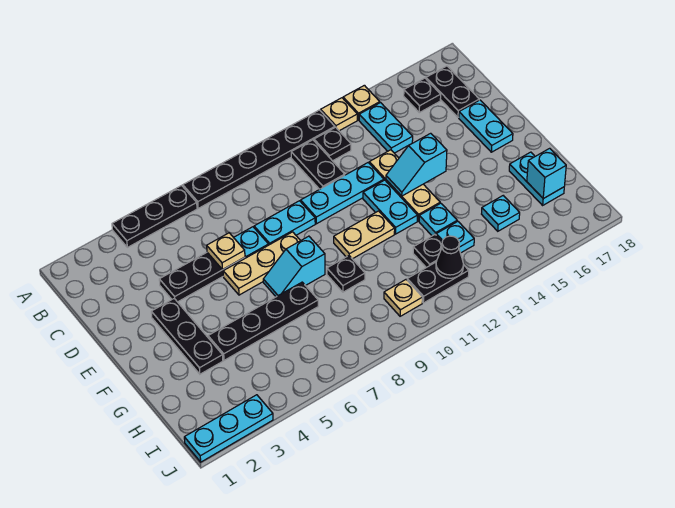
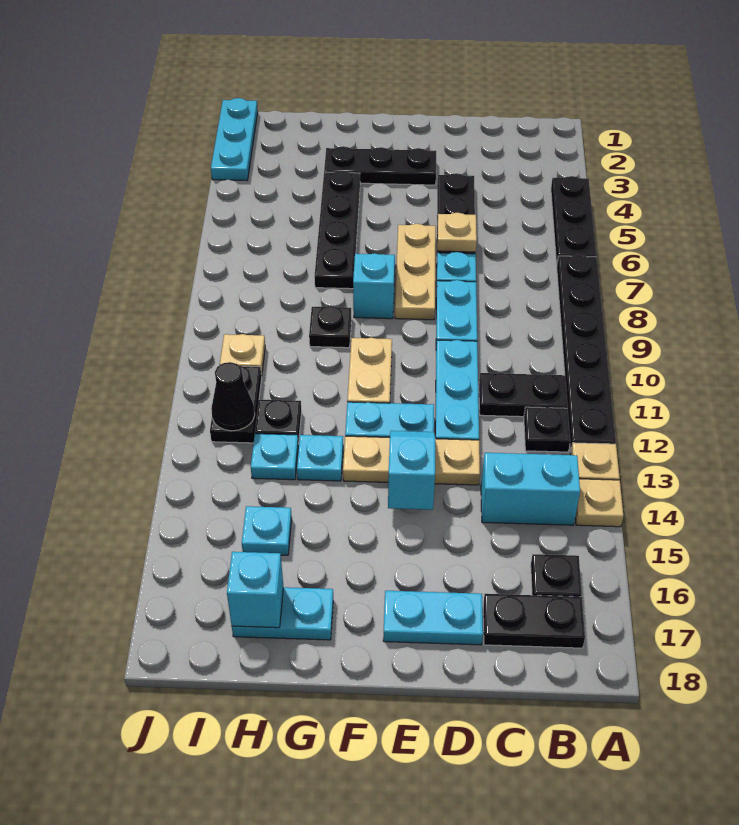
cyan plate B14:C14 level 1 -> cyan brick B14:C14 level 1

